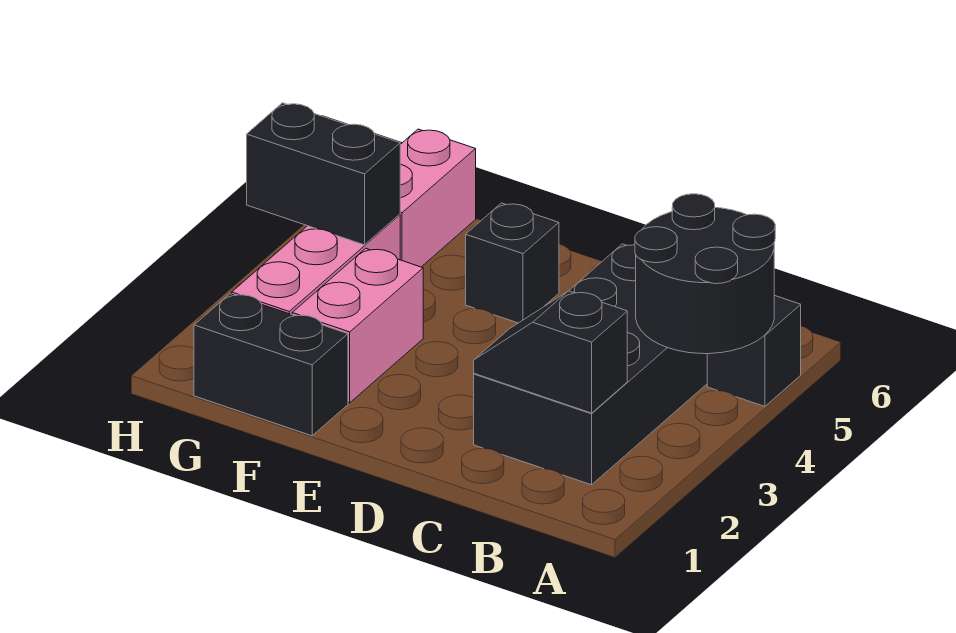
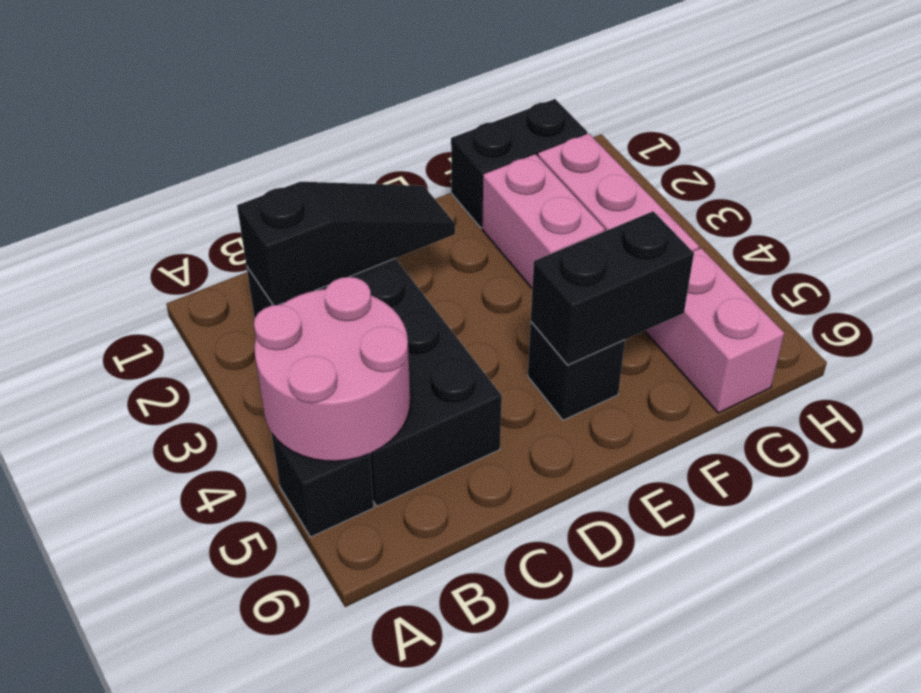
black round brick A4:B5 level 2 -> pink round brick A4:B5 level 2
black slope B2:C2 level 2 top B -> black slope B2:D2 level 2 top B
black brick G4:H4 level 2 -> black brick E5:F5 level 2

